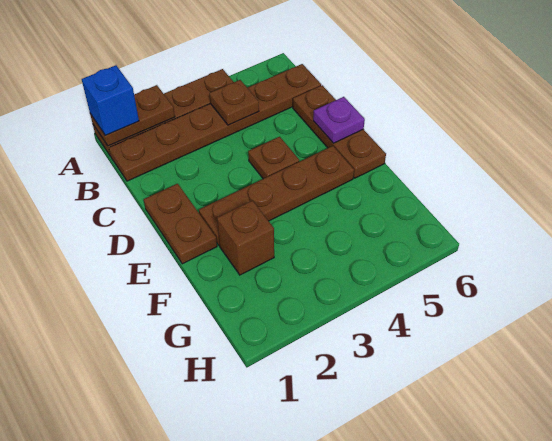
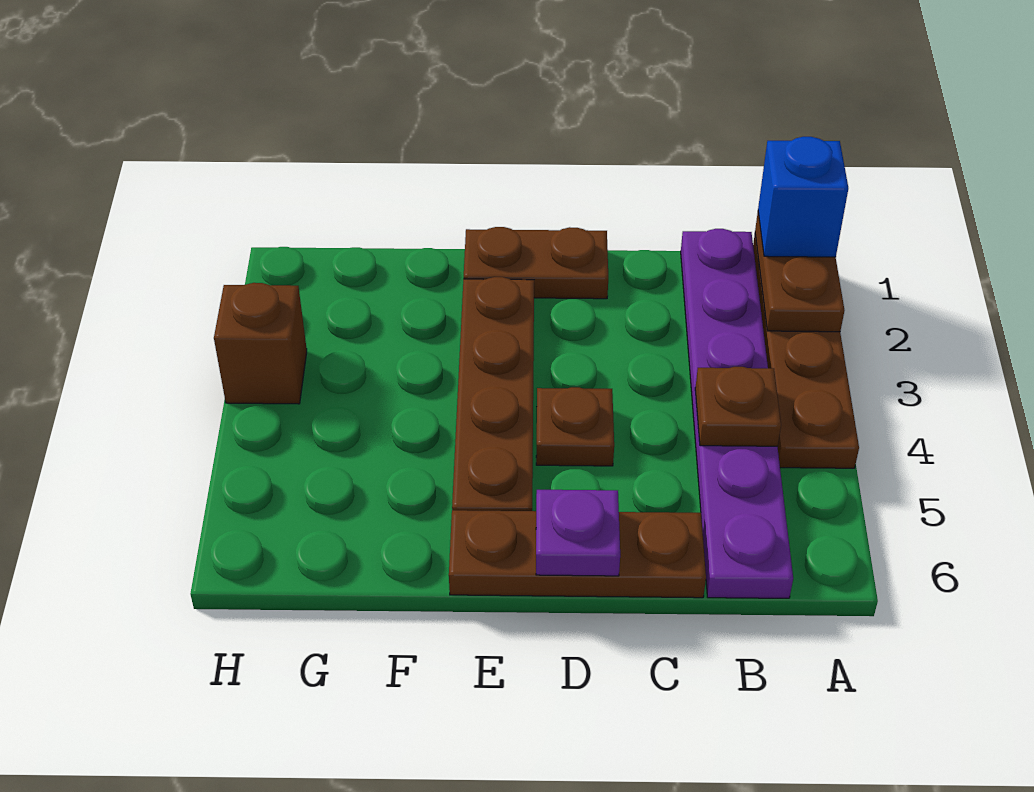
brown plate B1:B6 level 1 -> purple plate B1:B6 level 1
brown brick F2 level 1 -> brown brick H3 level 1

